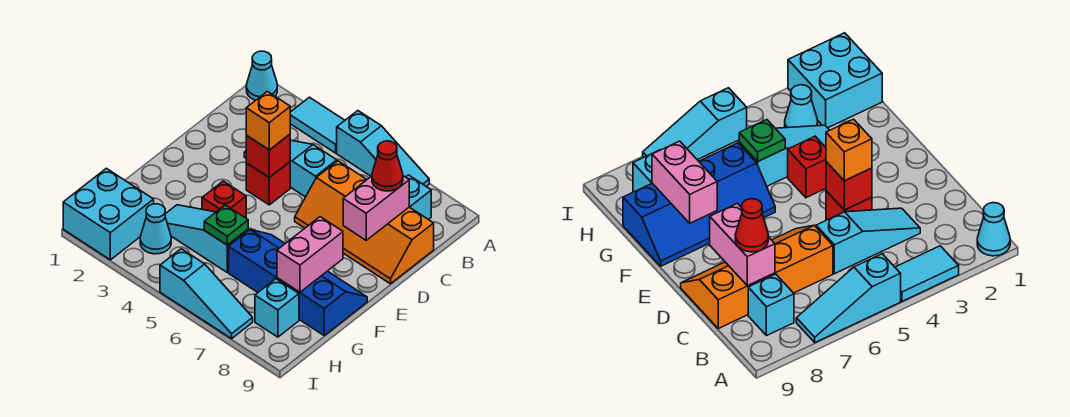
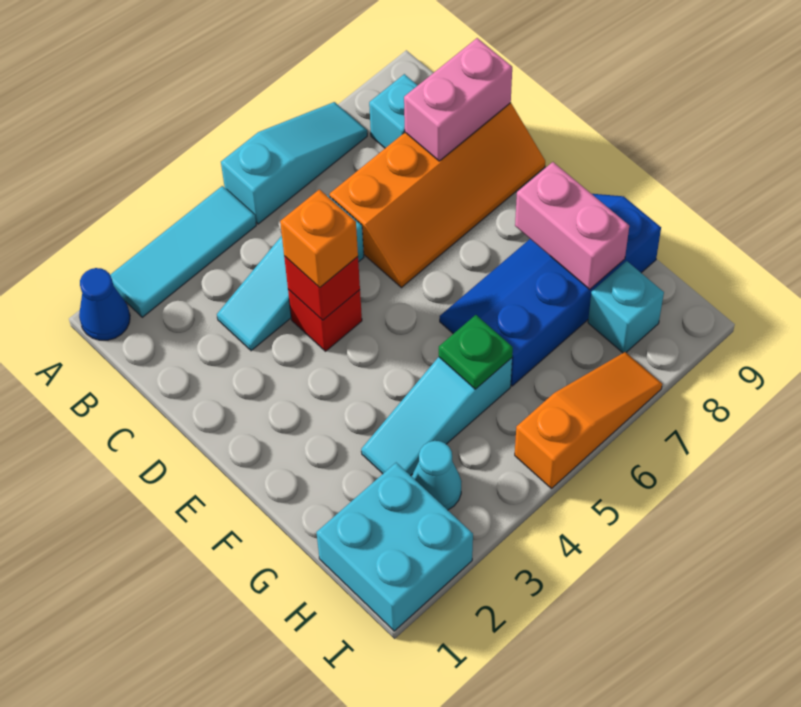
cyan cone A1 level 1 -> blue cone A1 level 1
cyan tile A3:A4 level 1 -> cyan tile A2:A4 level 1
pink brick C8:D8 level 2 -> pink brick C8:C9 level 2
red cone C8 level 3 -> none
red brick F4 level 1 -> none
cyan slope I5:I7 level 1 top 5 -> orange slope I5:I7 level 1 top 5

